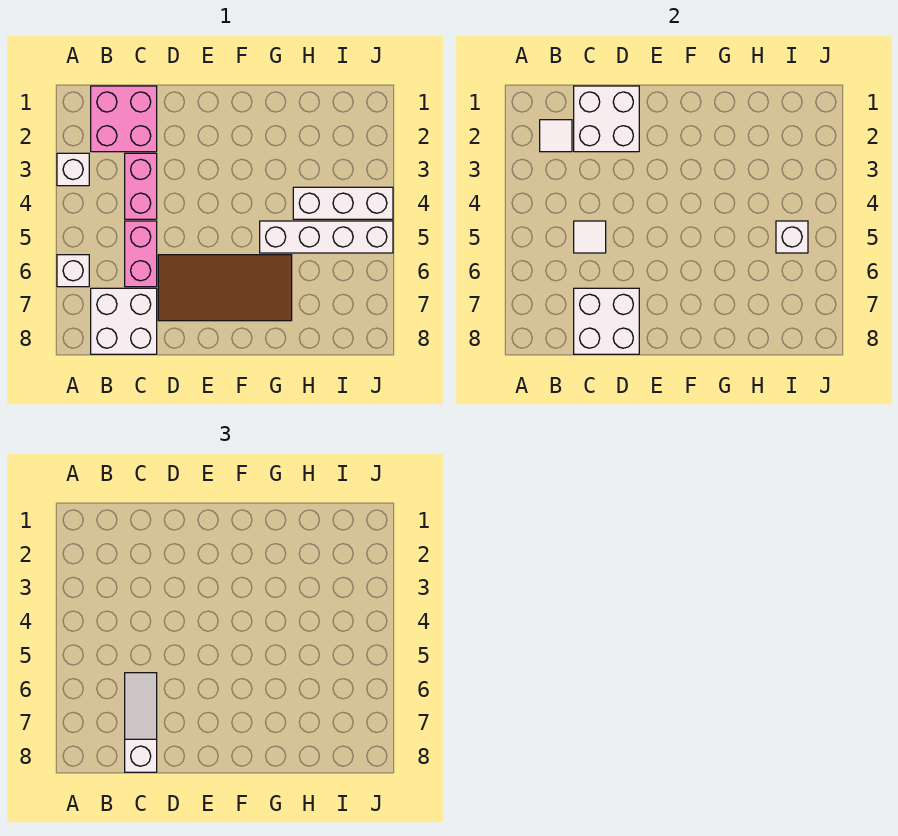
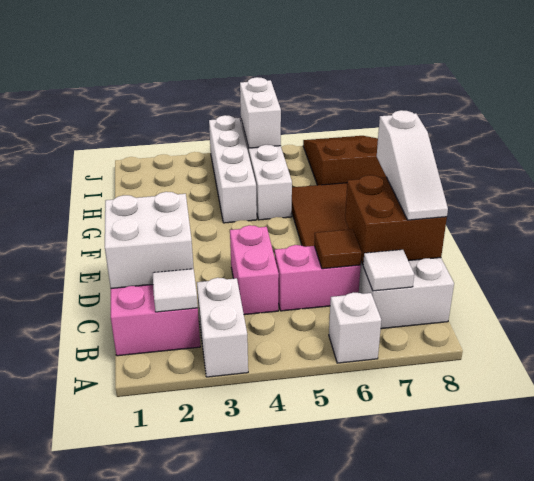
white brick A3 level 1 -> white brick A3:B3 level 1
pink brick C3:C4 level 1 -> pink brick C4:D4 level 1
white tile C5 level 2 -> white tile B7 level 2
none -> brown tile C6 level 2
white slope C6:C8 level 3 top 8 -> white slope C8:E8 level 3 top E
white brick C7:D8 level 2 -> brown brick C7:D8 level 2
white brick H4:J4 level 1 -> white brick G4:J4 level 1
none -> brown slope H7:J8 level 1 top H
white brick I5 level 2 -> white brick I5:J5 level 2

